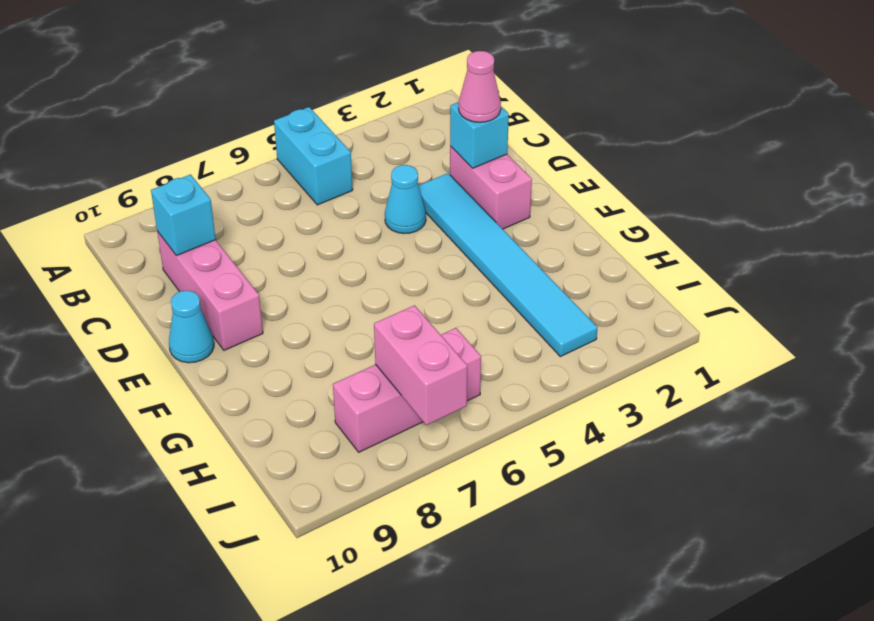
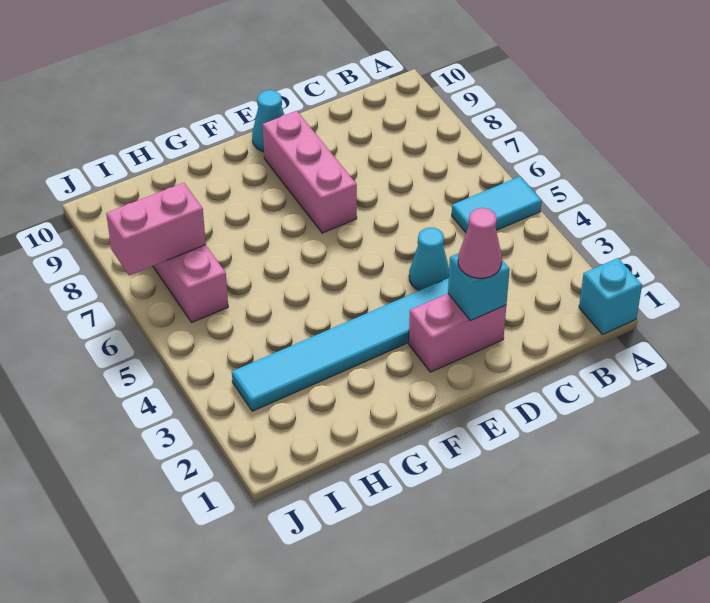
cyan brick A5:B5 level 1 -> cyan tile A5:B5 level 1
pink brick C9:E9 level 1 -> pink brick E7:E9 level 1
cyan brick C9 level 2 -> cyan brick A1 level 1

